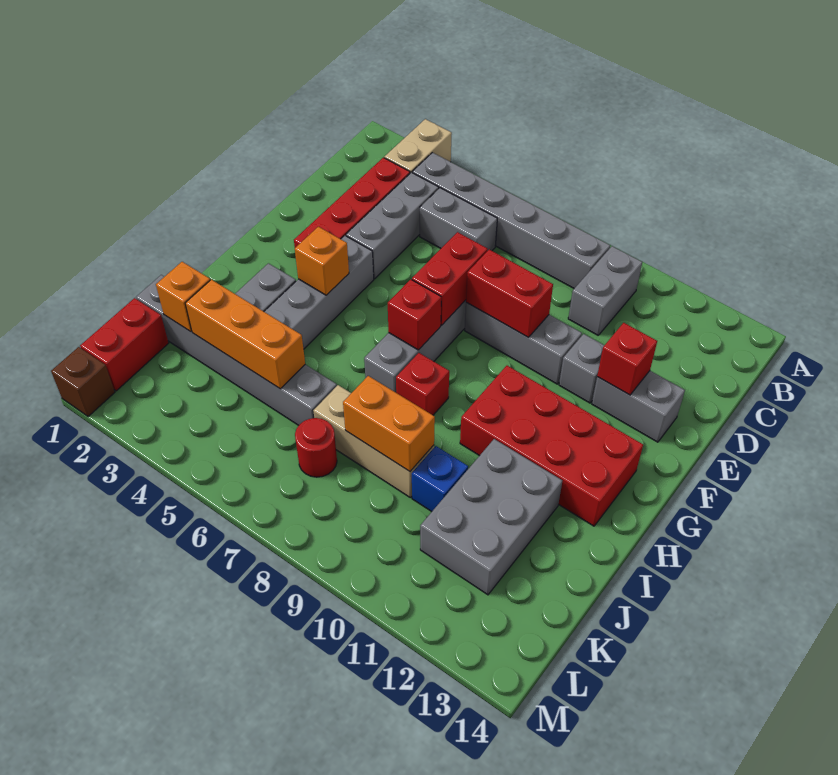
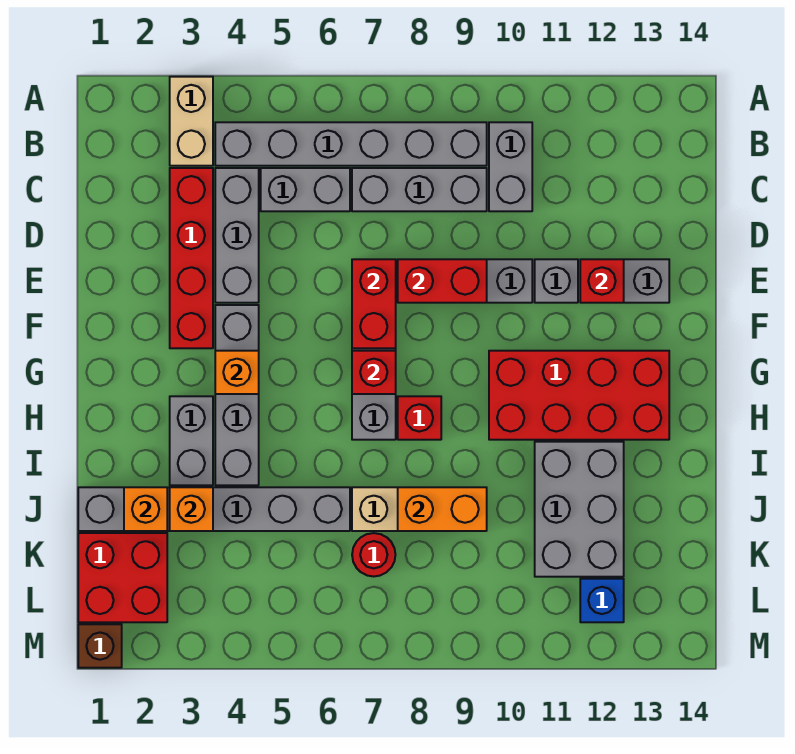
none -> grey brick C7:C9 level 1
orange brick J3:J5 level 2 -> orange brick J3 level 2
blue brick J10 level 1 -> blue brick L12 level 1
red brick K1:L1 level 1 -> red brick K1:L2 level 1

